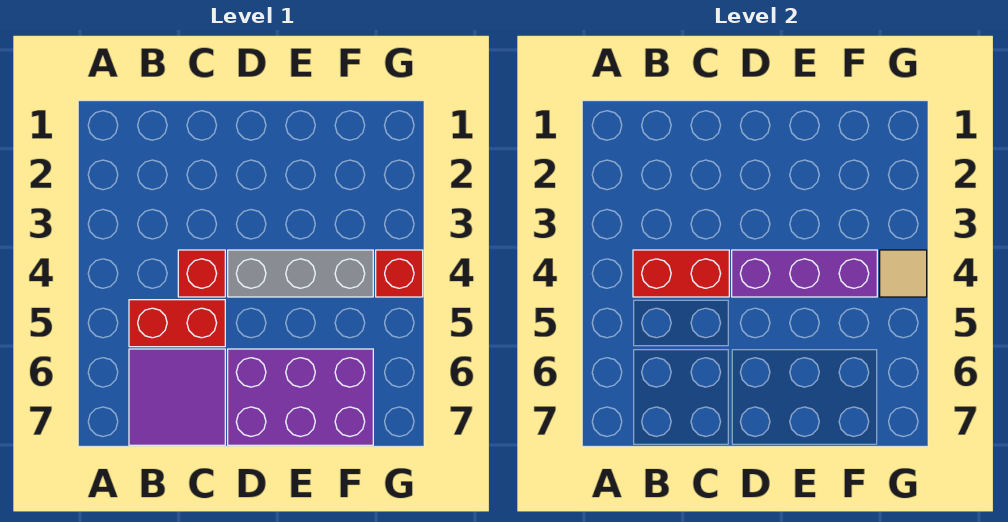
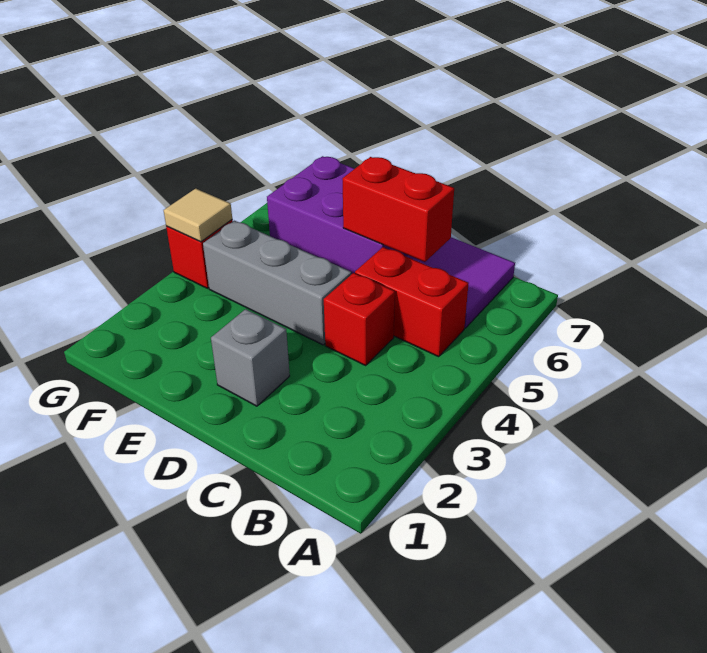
red brick B4:C4 level 2 -> red brick C6:D6 level 2
none -> grey brick D2 level 1
purple brick D4:F4 level 2 -> none

